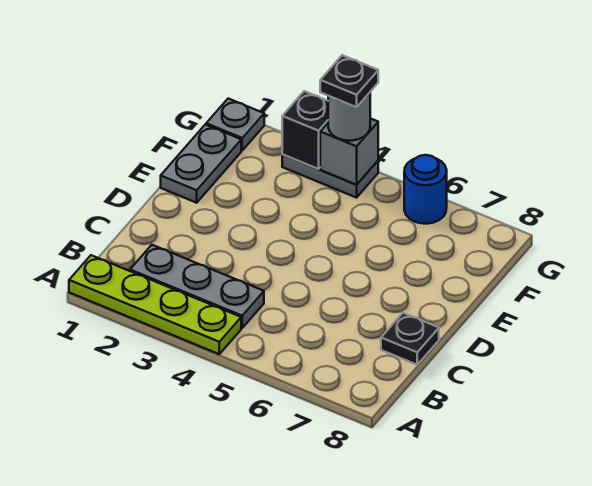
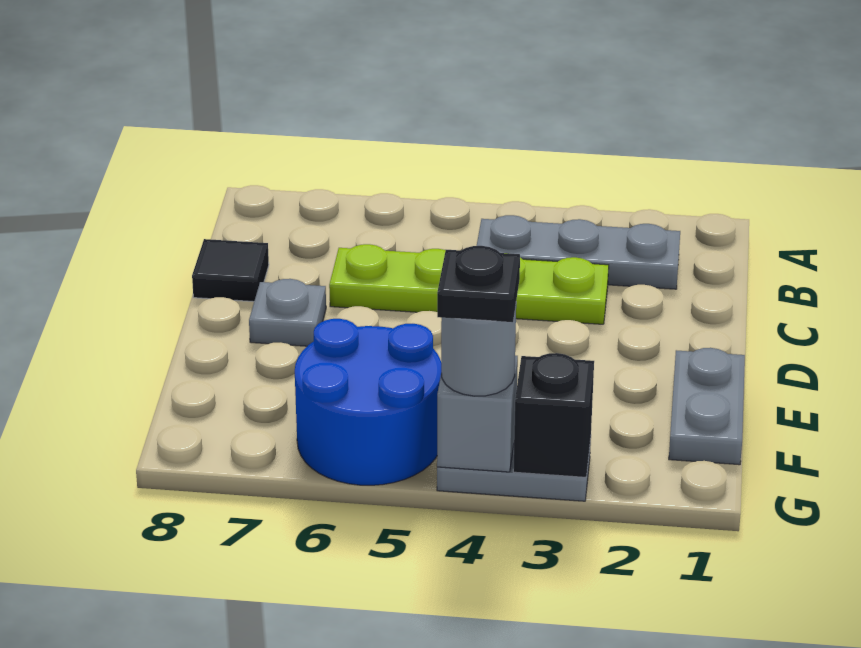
lime plate A1:A4 level 1 -> lime plate C3:C6 level 1
black plate C8 level 1 -> black tile C8 level 1
grey plate G1 level 1 -> grey plate D7 level 1
blue round brick G6 level 1 -> blue round brick F5:G6 level 1

